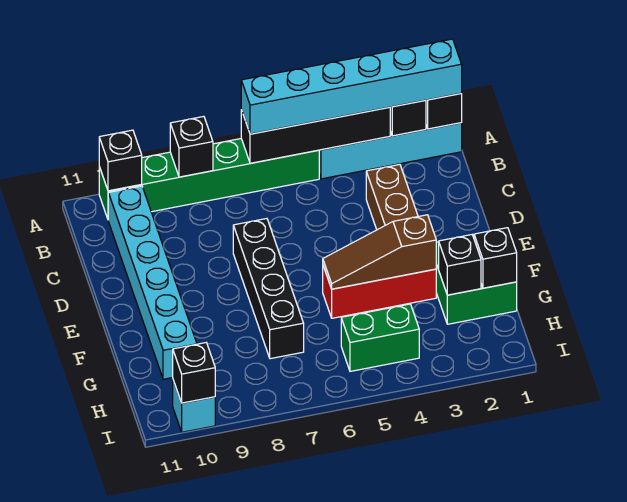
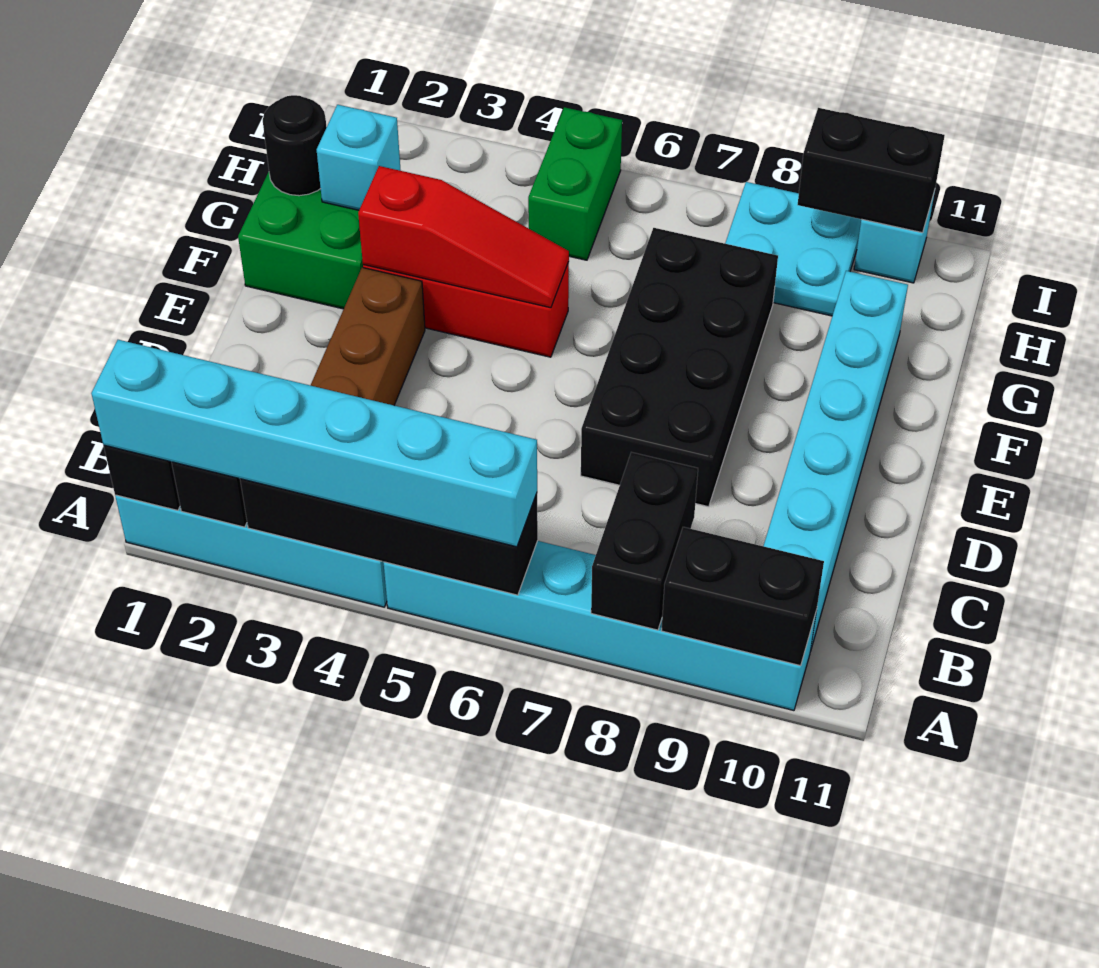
green brick A5:A10 level 1 -> cyan brick A5:A10 level 1
black brick A8 level 2 -> black brick A8:B8 level 2
black brick A10 level 2 -> black brick A9:A10 level 2
black brick D7:G7 level 1 -> black brick D7:G8 level 1
brown slope F3:F5 level 2 top 3 -> red slope F3:F5 level 2 top 3
black brick G1 level 2 -> black round brick G1 level 2
black brick G2 level 2 -> cyan brick G2 level 2
green brick H4:H5 level 1 -> green brick H5:I5 level 1
none -> cyan plate H8:I9 level 1
black brick I10 level 2 -> black brick I9:I10 level 2

